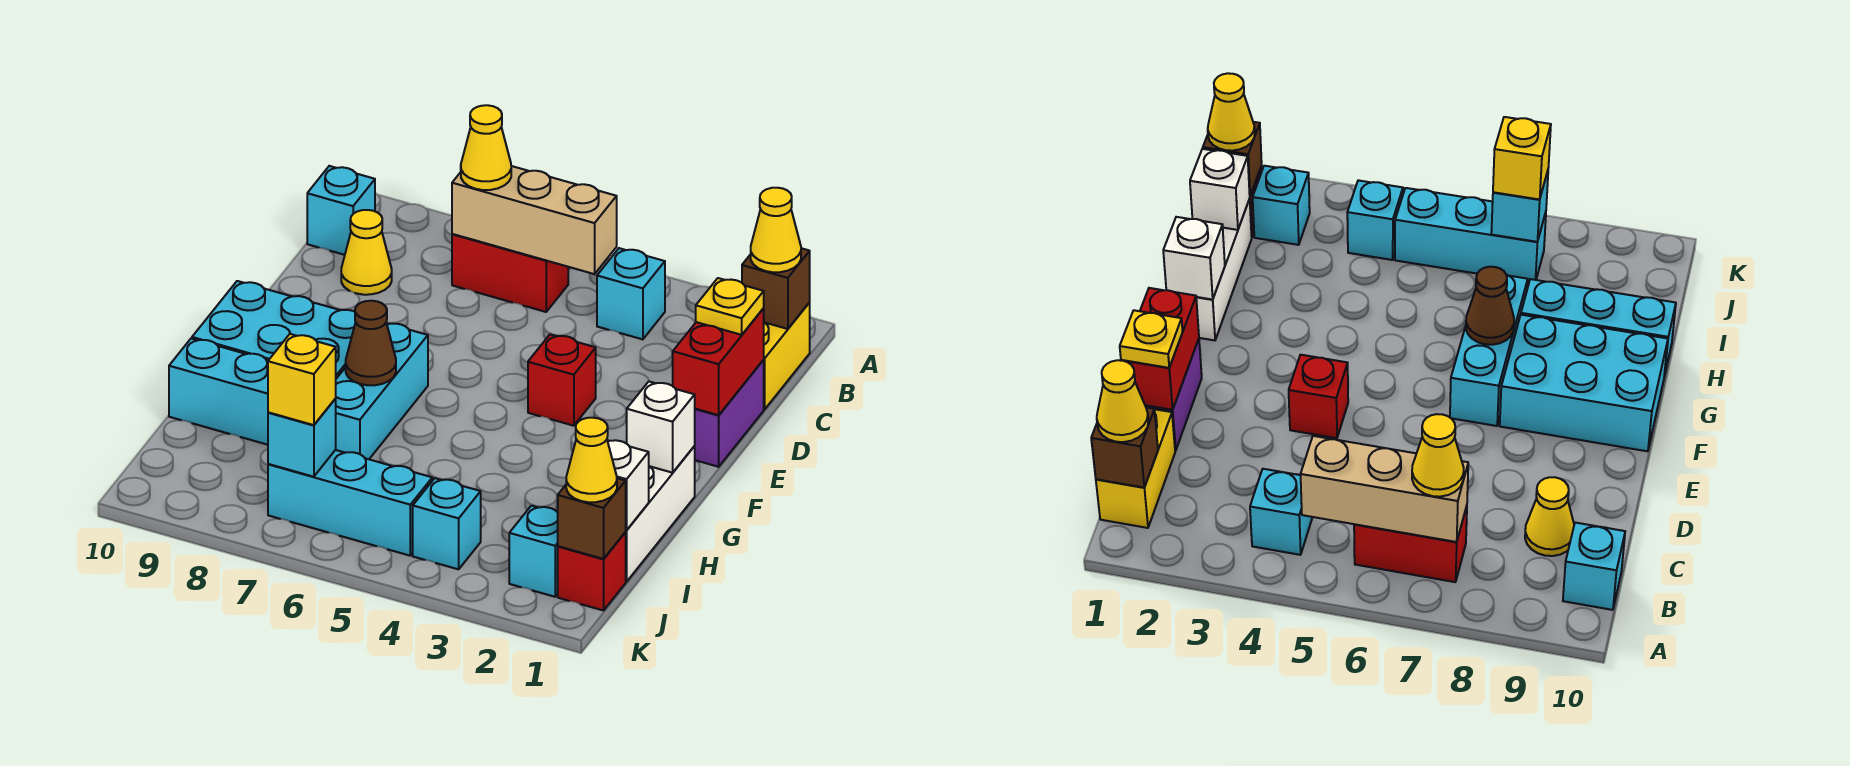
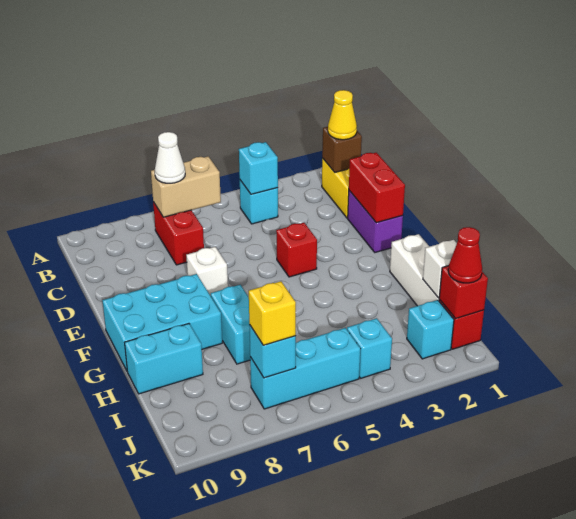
tan brick B5:B7 level 2 -> tan brick B6:B7 level 2
red brick B6:B7 level 1 -> red brick B7:C7 level 1
yellow cone B7 level 3 -> white cone B7 level 3
cyan brick B10 level 1 -> cyan brick B4 level 2
yellow cone C9 level 1 -> none
yellow plate D1 level 3 -> none
cyan brick F7:H7 level 1 -> cyan brick G7:H7 level 1
white brick G1 level 2 -> white brick E7 level 1
brown cone G7 level 2 -> none
cyan brick H8:H10 level 1 -> cyan brick H9:H10 level 1
brown brick J1 level 2 -> red brick J1 level 2
yellow cone J1 level 3 -> red cone J1 level 3

